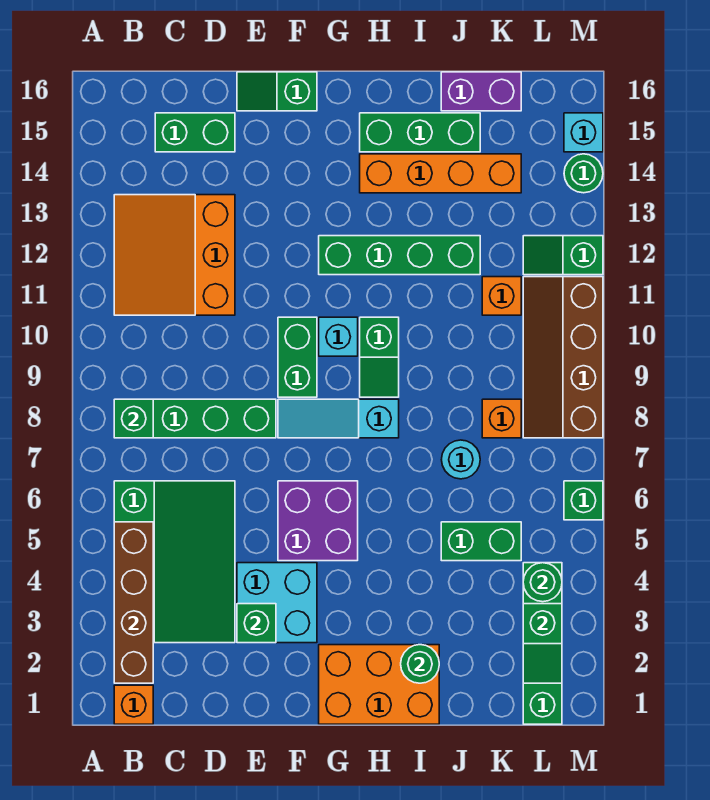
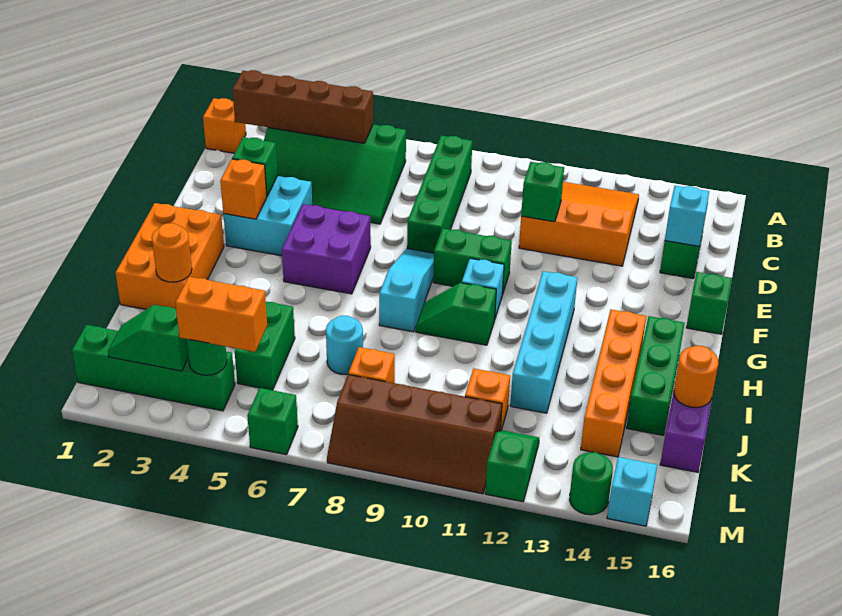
green brick B8 level 2 -> green brick D11 level 2
none -> cyan brick D15 level 2
none -> orange brick F3 level 2
green brick G12:J12 level 1 -> cyan brick G12:J12 level 1
green round brick I2 level 2 -> orange round brick I2 level 2
none -> orange round brick J16 level 2
none -> orange brick L4:L5 level 3
brown slope L8:M11 level 1 top M -> brown slope L8:M11 level 1 top L

